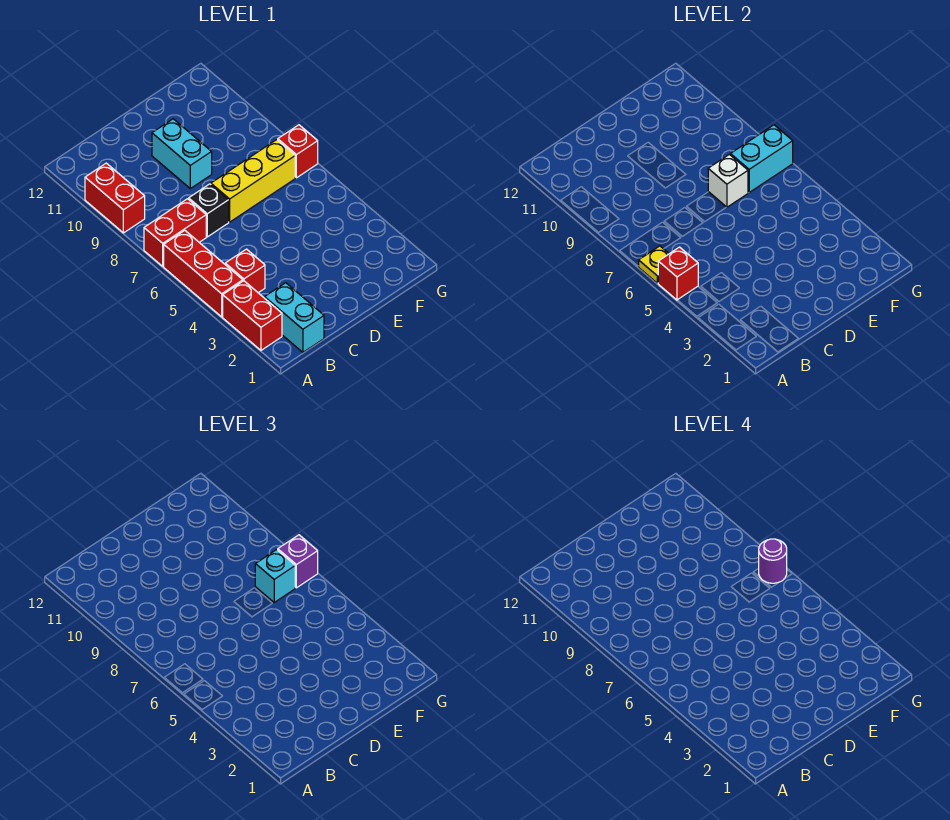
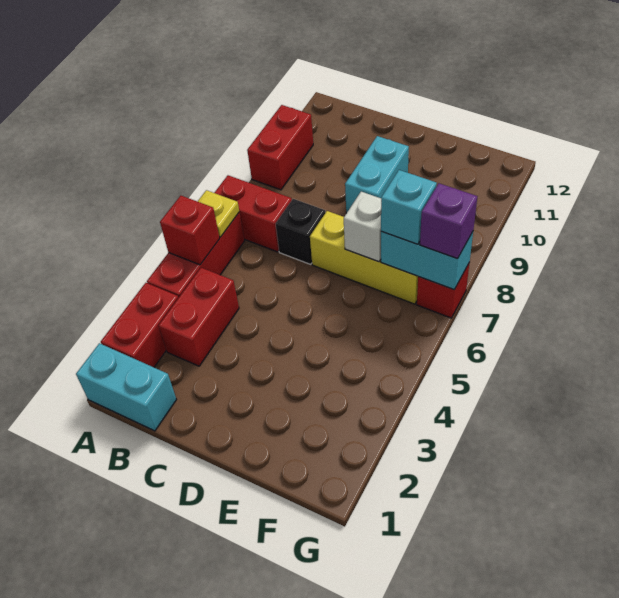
cyan brick B1:B2 level 1 -> cyan brick A1:B1 level 1
red brick B4 level 1 -> red brick B3:B4 level 1
purple round brick G7 level 4 -> none

